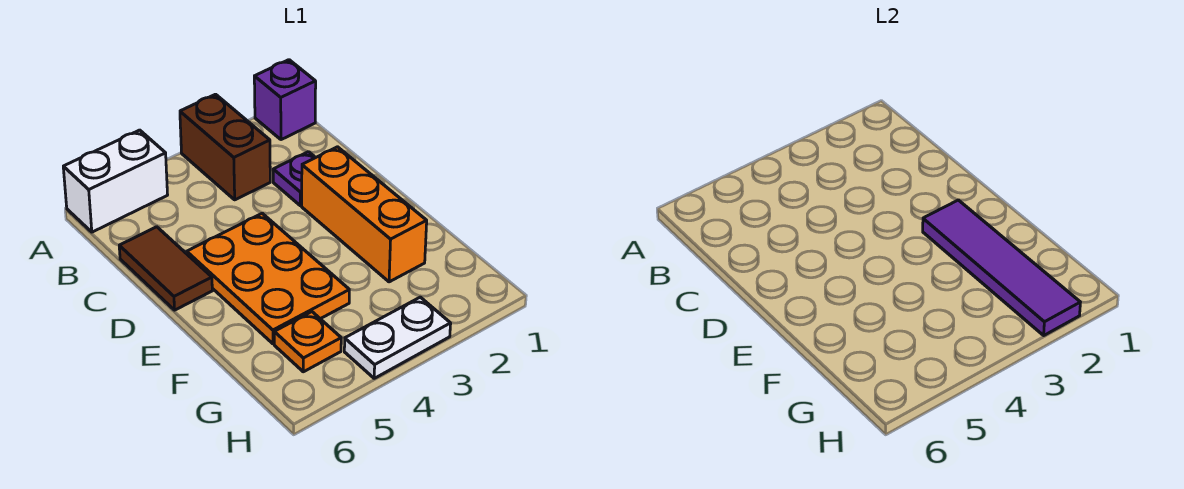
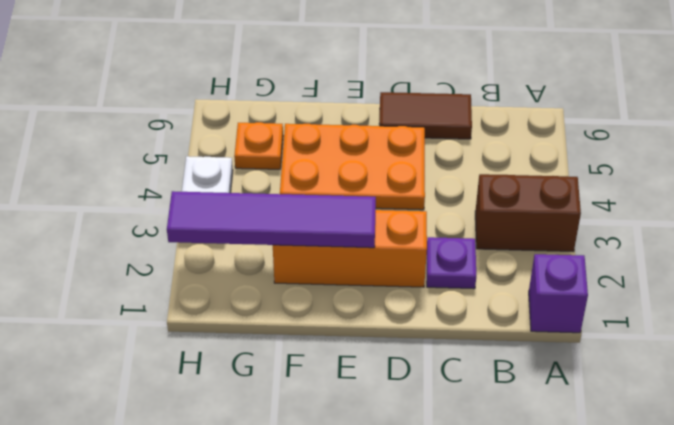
white brick A5:A6 level 1 -> none

